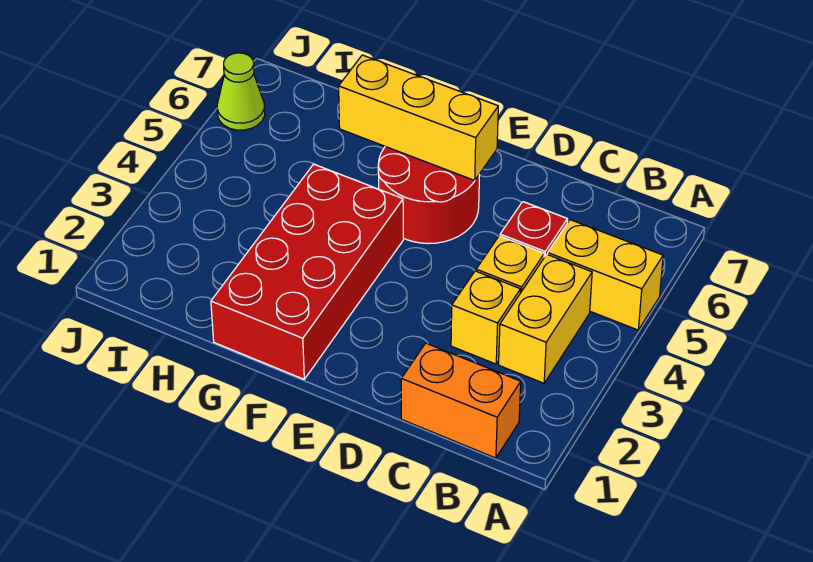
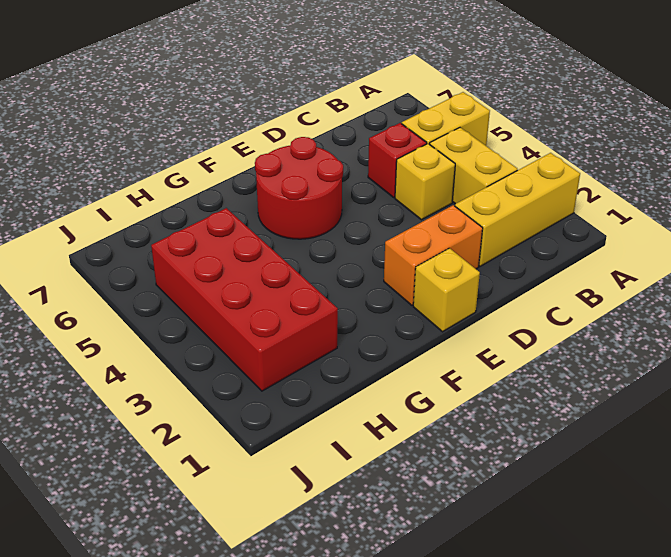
orange brick B1:C1 level 1 -> orange brick D2:E2 level 1
yellow brick C3 level 1 -> yellow brick E1 level 1
yellow brick E6:G6 level 2 -> yellow brick A2:C2 level 1
red brick F1:G4 level 1 -> red brick H2:I5 level 1
lime cone J6 level 1 -> none

